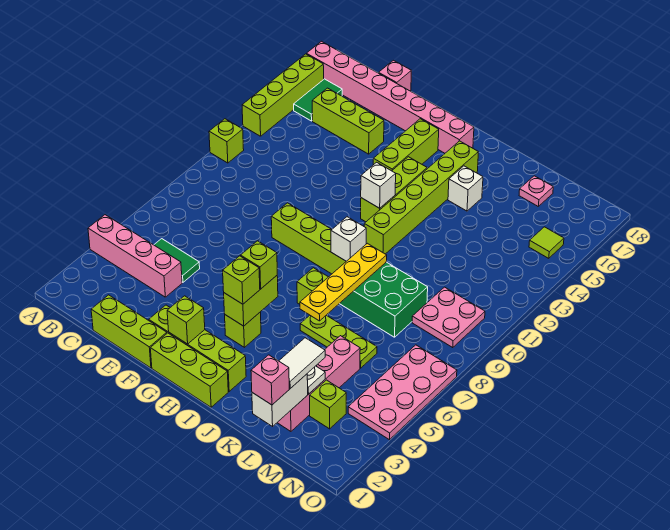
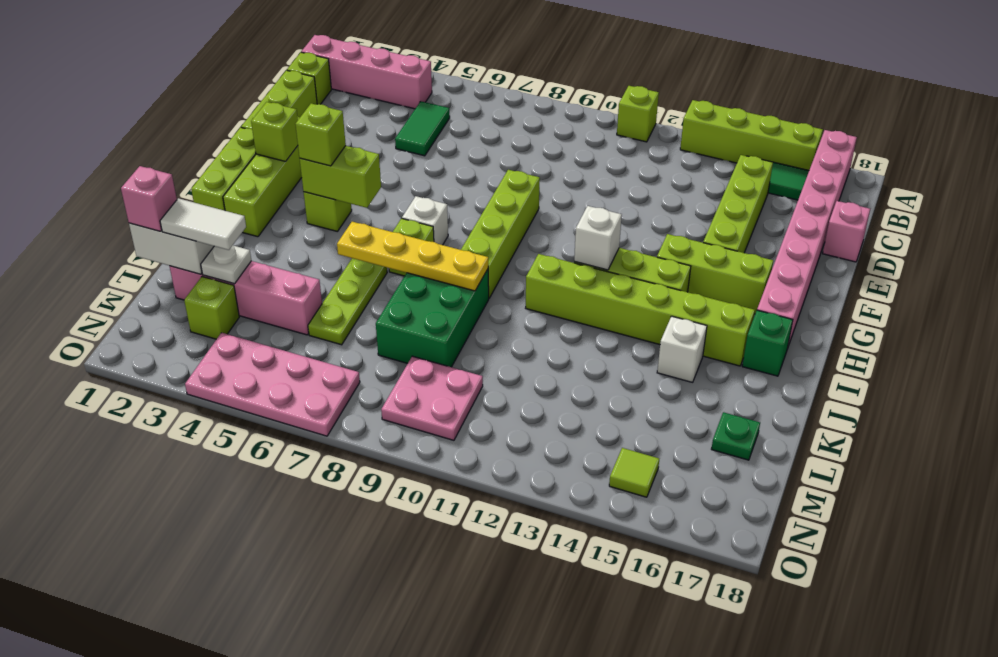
pink brick A4:D4 level 1 -> pink brick B1:B4 level 1
lime brick C15:E15 level 1 -> lime brick C15:F15 level 1
lime brick H5 level 3 -> lime brick C1 level 1
white brick I9 level 2 -> white brick H7 level 1
none -> green brick I17 level 1
pink plate L17 level 1 -> green plate L17 level 1

